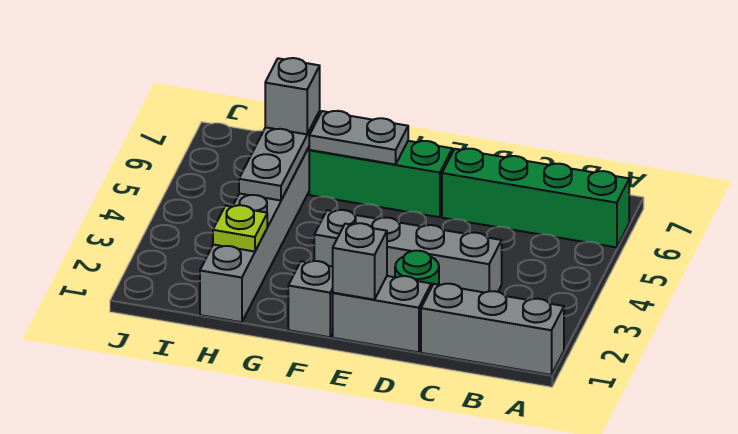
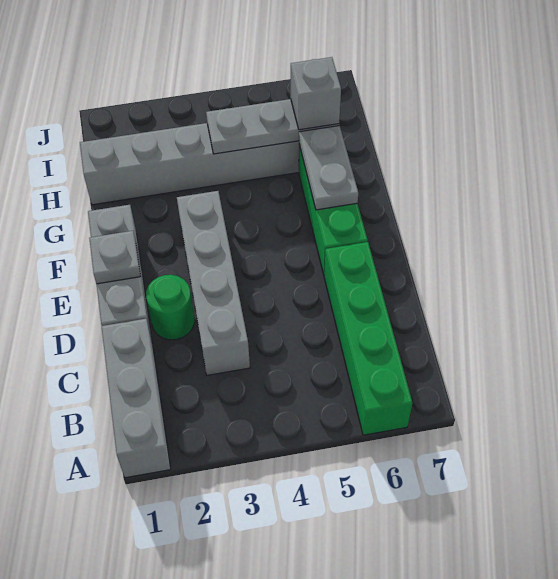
grey brick E1 level 2 -> grey plate E1 level 2
lime plate H2 level 2 -> none

